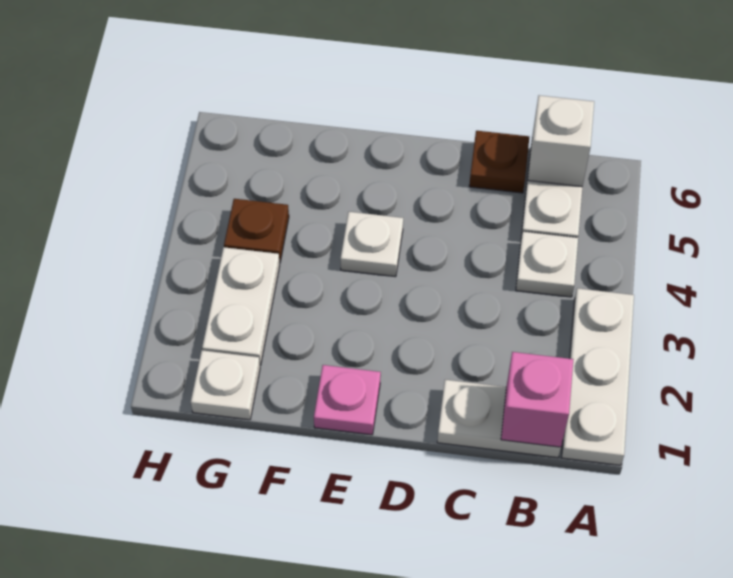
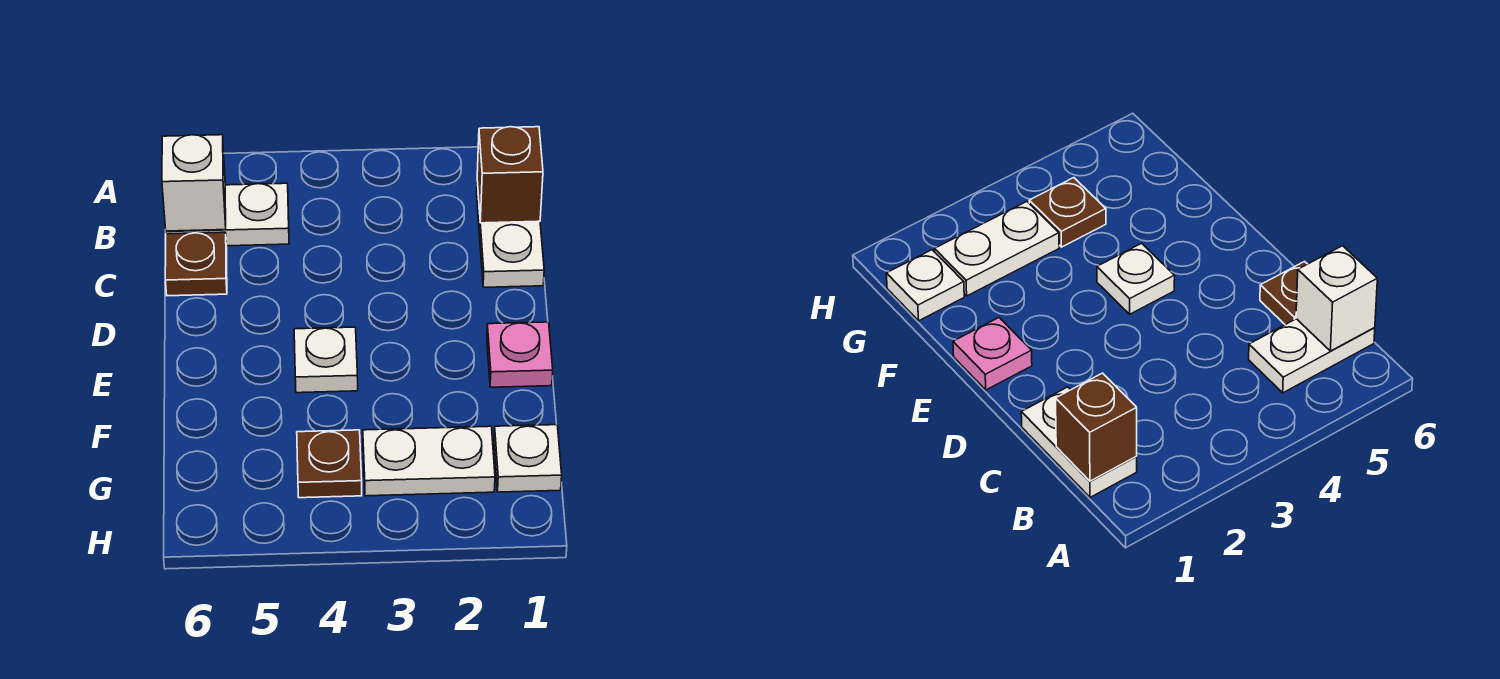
white plate A1:A3 level 1 -> none
pink brick B1 level 2 -> brown brick B1 level 2
white plate B4 level 1 -> none

